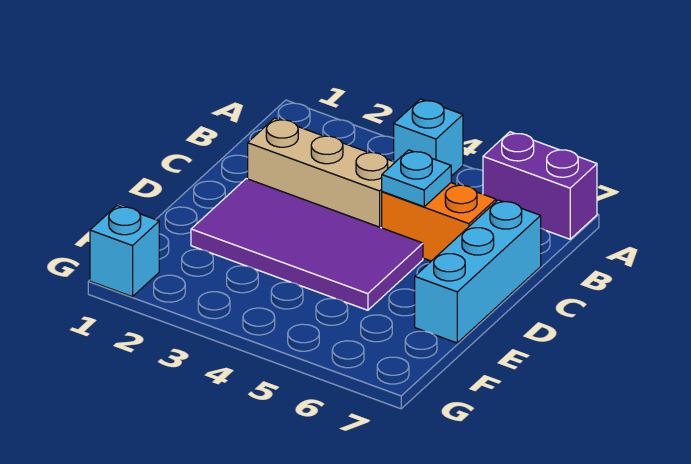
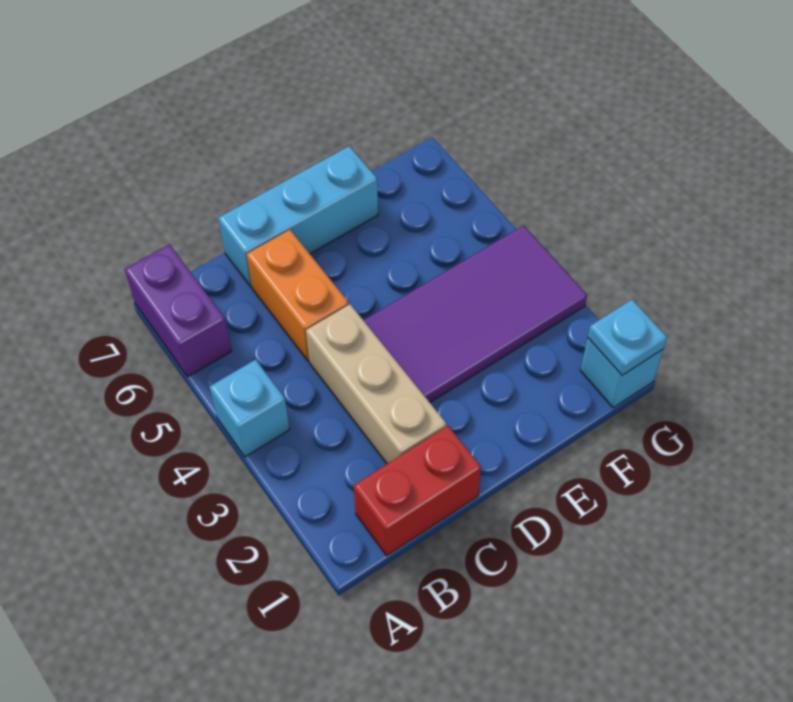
none -> red brick B1:C1 level 1
cyan plate C5 level 2 -> cyan plate G1 level 2
purple tile D2:E5 level 1 -> purple tile D3:G4 level 1

